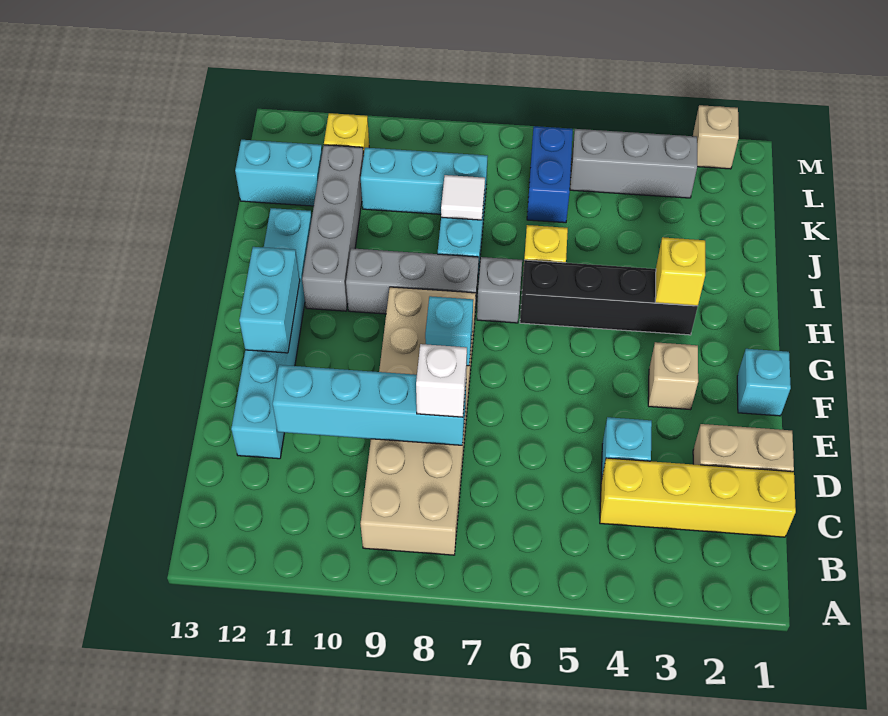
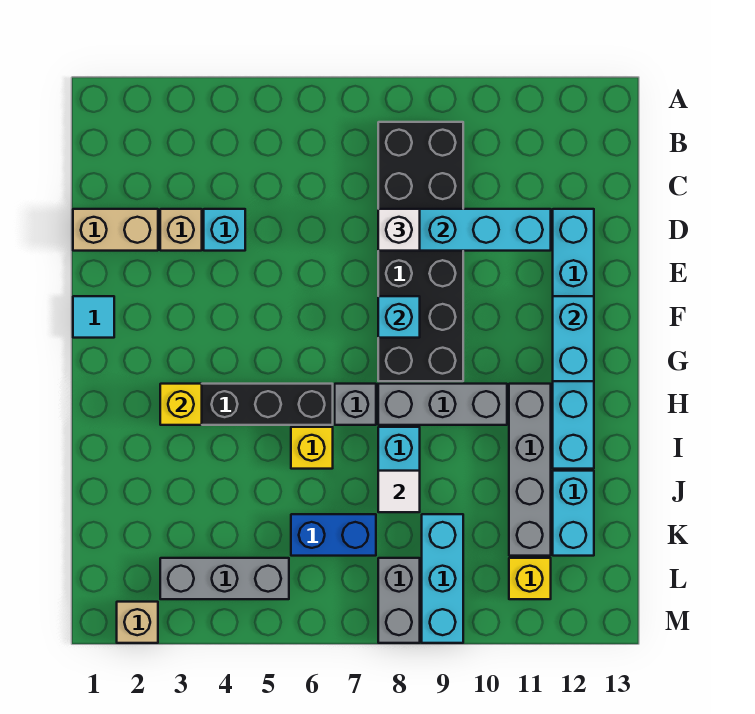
tan brick B8:G9 level 1 -> black brick B8:G9 level 1
yellow brick C1:C4 level 1 -> none
cyan brick F1 level 1 -> cyan tile F1 level 1
tan brick F3 level 1 -> tan brick D3 level 1
blue brick K6:L6 level 1 -> blue brick K6:K7 level 1
cyan brick K8:K10 level 1 -> cyan brick K9:M9 level 1
cyan brick K12:K13 level 1 -> cyan brick J12:K12 level 1
none -> grey brick L8:M8 level 1

